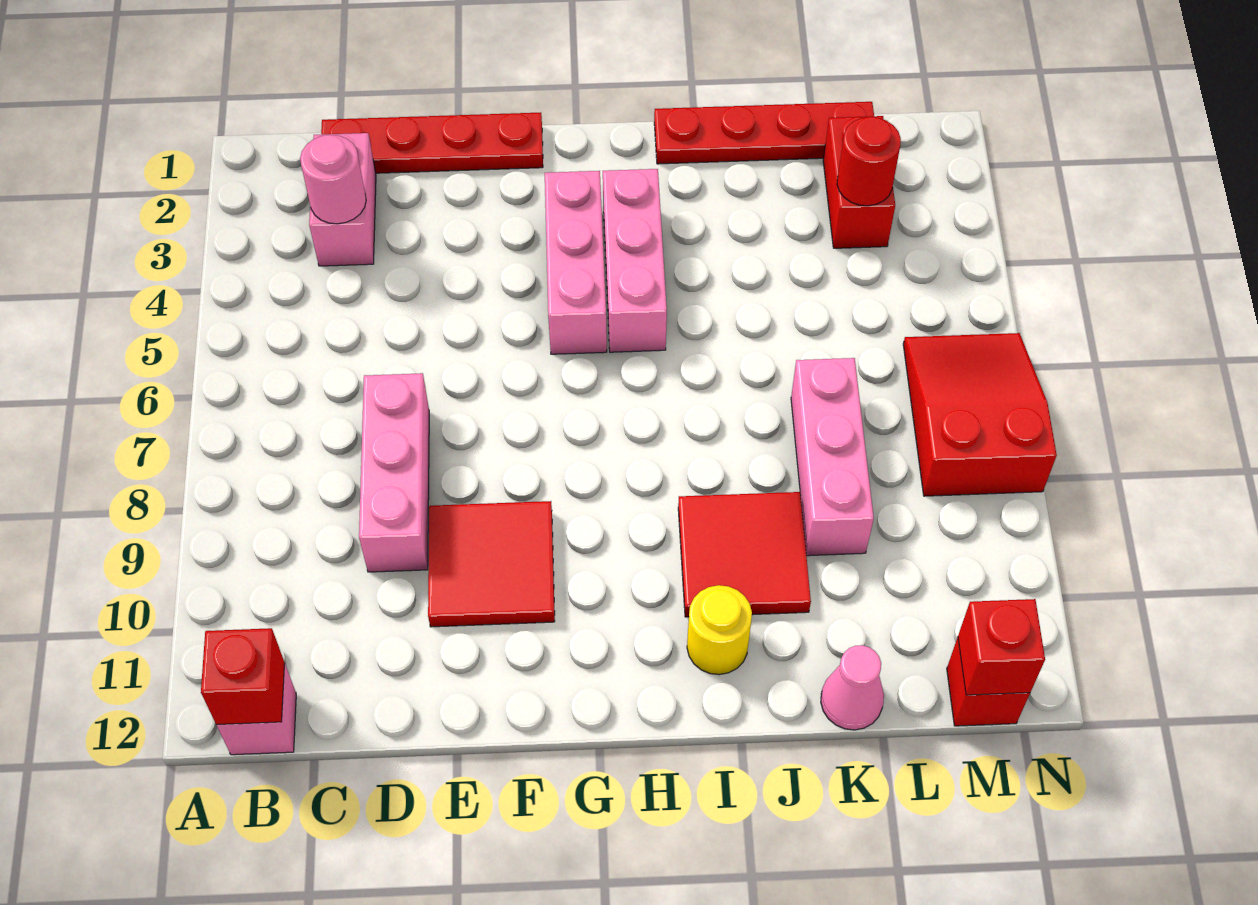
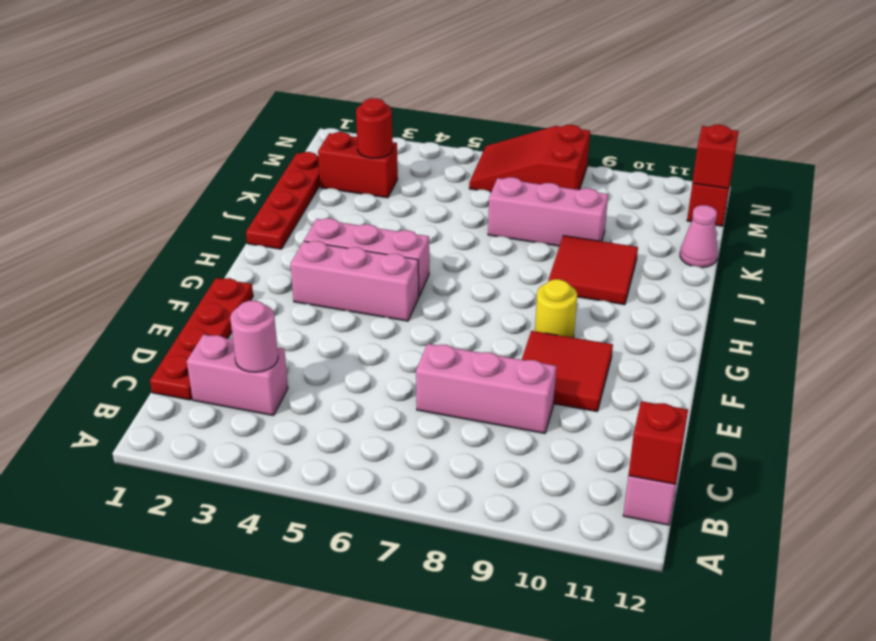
yellow round brick I11 level 1 -> yellow round brick G9 level 1

